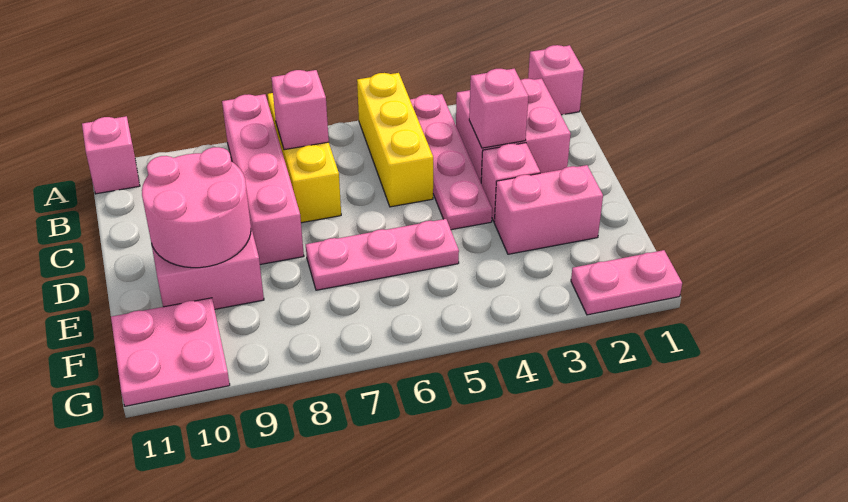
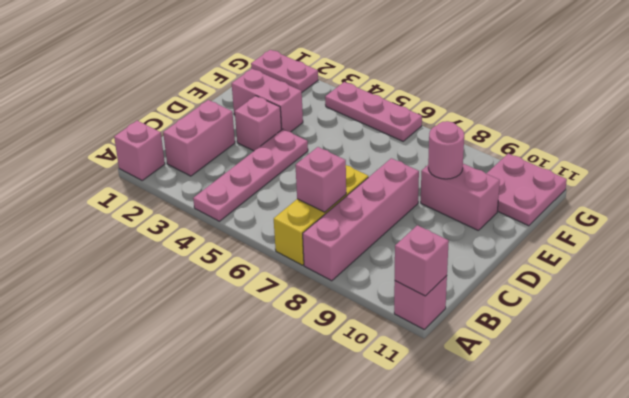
yellow brick A5:C5 level 1 -> none
pink brick B2:C3 level 1 -> pink brick B2:C2 level 1
pink brick C3 level 2 -> pink brick A11 level 2
pink round brick D9:E10 level 2 -> pink round brick E9 level 2
pink plate E5:E7 level 1 -> pink plate G4:G6 level 1

